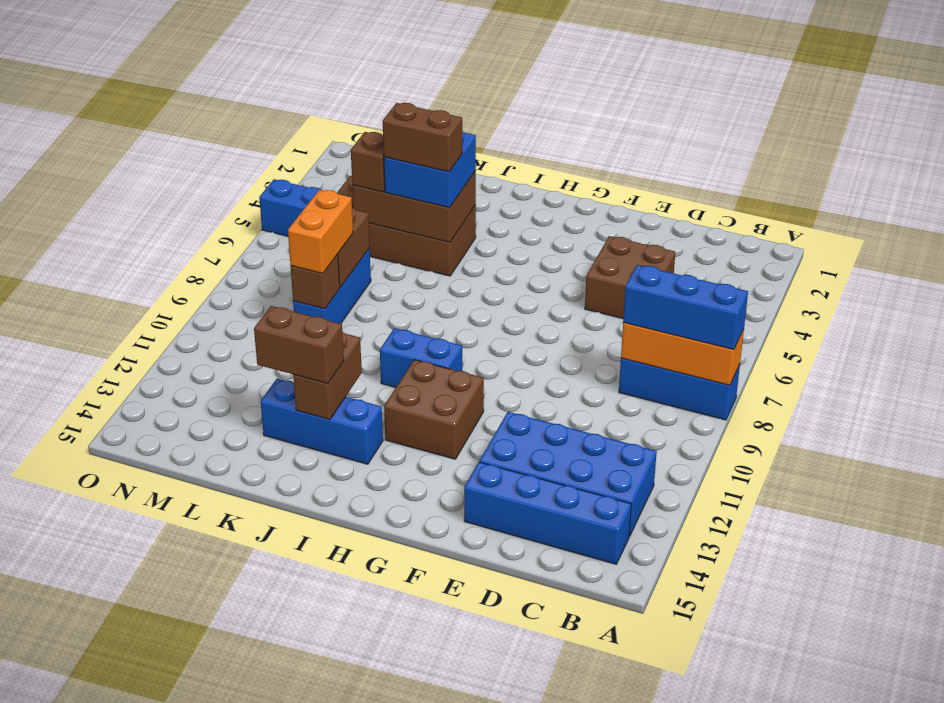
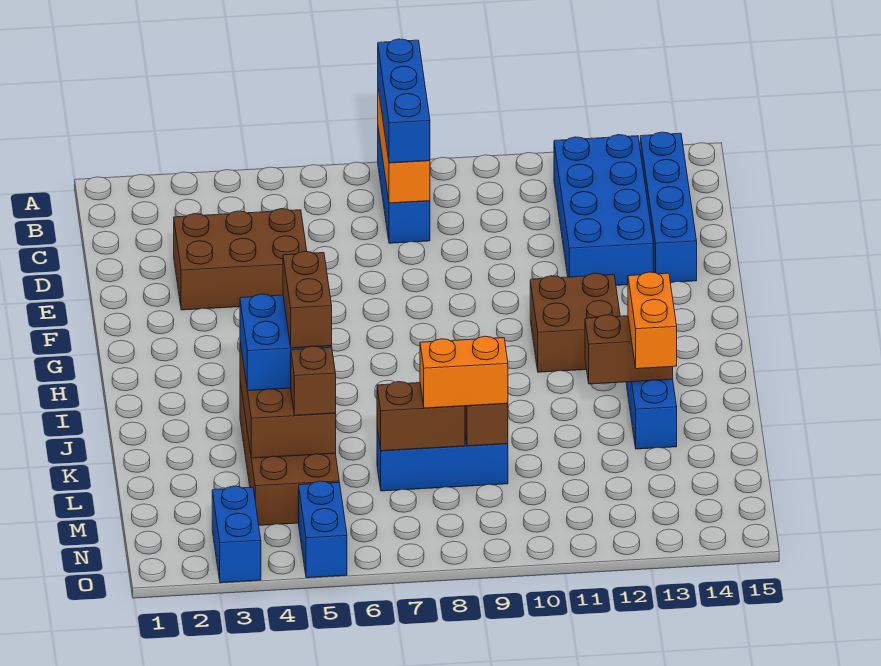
brown brick D4:E5 level 1 -> brown brick D3:E5 level 1
blue brick H10:I10 level 1 -> blue brick N3:O3 level 1
brown brick J13:K13 level 3 -> orange brick J13:K13 level 3

